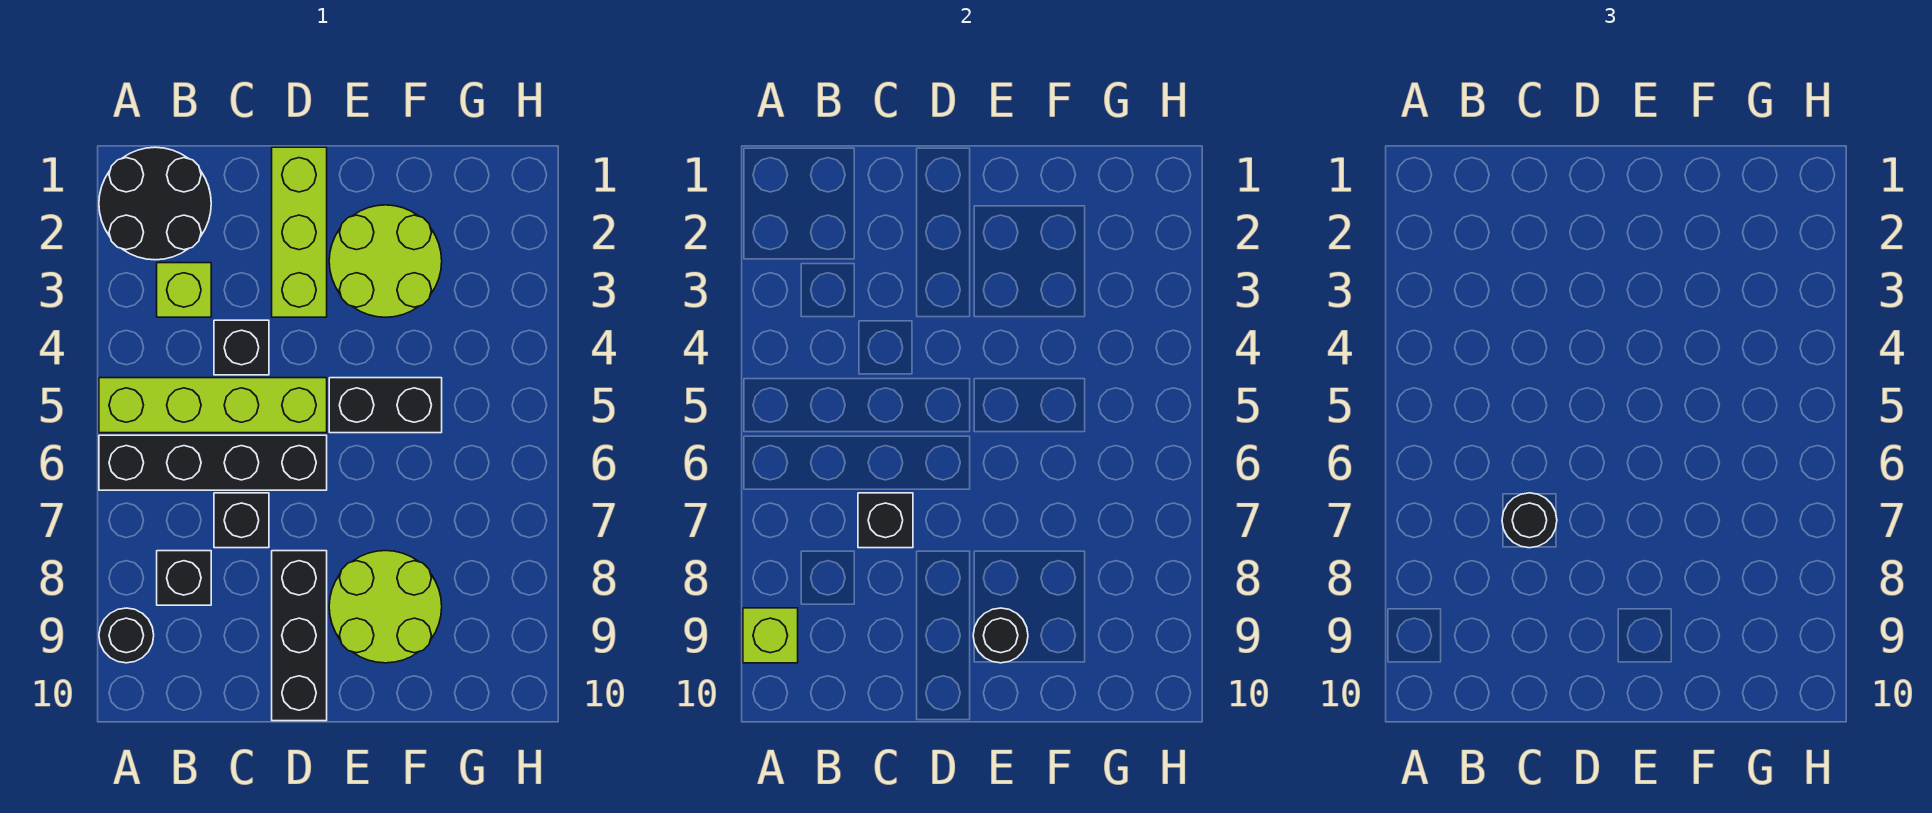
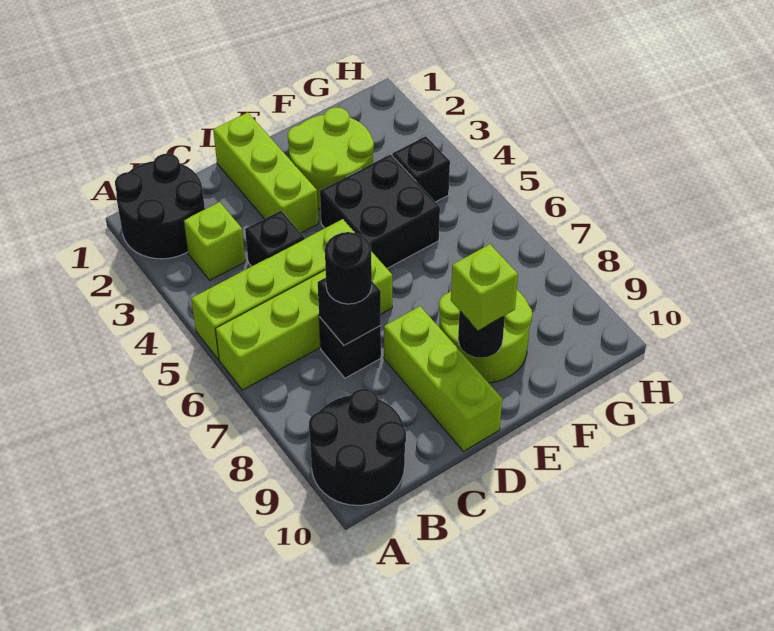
black brick A6:D6 level 1 -> lime brick A6:D6 level 1
black round brick A9 level 1 -> black round brick A9:B10 level 1
lime brick A9 level 2 -> lime brick E9 level 3
black brick B8 level 1 -> black brick G4 level 1
black brick D8:D10 level 1 -> lime brick D8:D10 level 1
black brick E5:F5 level 1 -> black brick E4:F5 level 1

